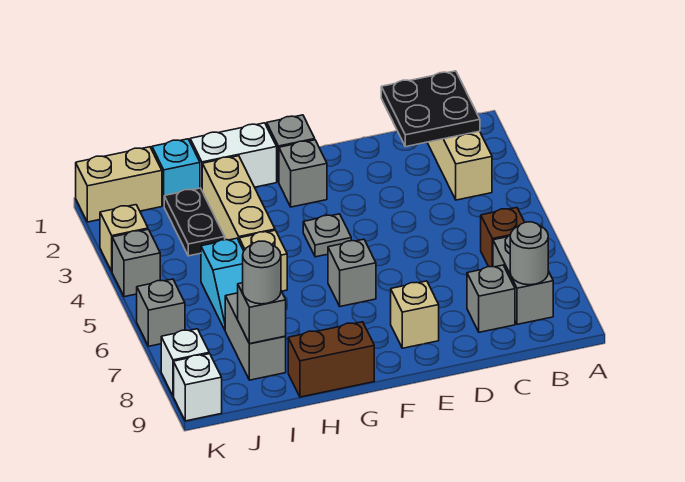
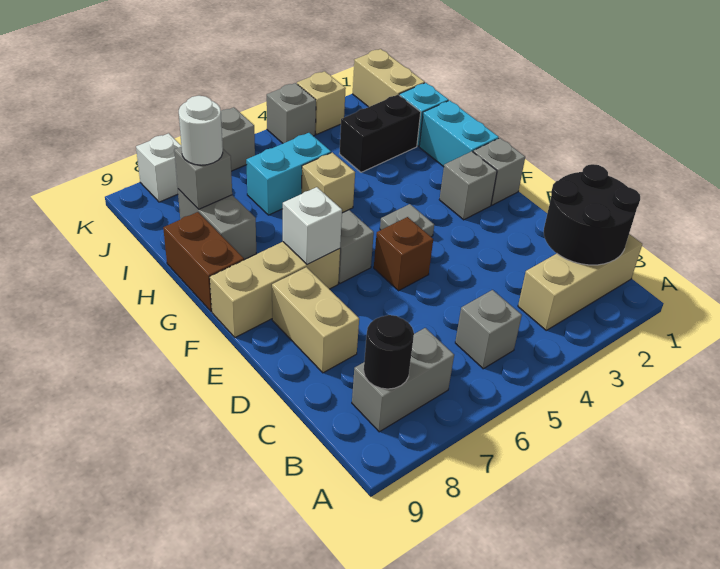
black plate B1:C2 level 2 -> black round brick B1:C2 level 2
brown brick B6 level 1 -> brown brick E5 level 1
grey round brick B8 level 2 -> black round brick B8 level 2
grey brick C8 level 1 -> grey brick B5 level 1
tan brick E8 level 1 -> tan brick D8:E8 level 1
white brick G1:H1 level 1 -> cyan brick G1:H1 level 1
tan brick H2:H4 level 1 -> tan brick F7:F9 level 1
black plate I2:I3 level 1 -> black brick I2:I3 level 1
cyan slope I5:I6 level 1 top 5 -> cyan brick I5:I6 level 1
grey brick I7:I8 level 1 -> grey brick H8:I8 level 1
grey round brick I8 level 3 -> white round brick I8 level 3
white brick K9 level 1 -> white brick F7 level 2

